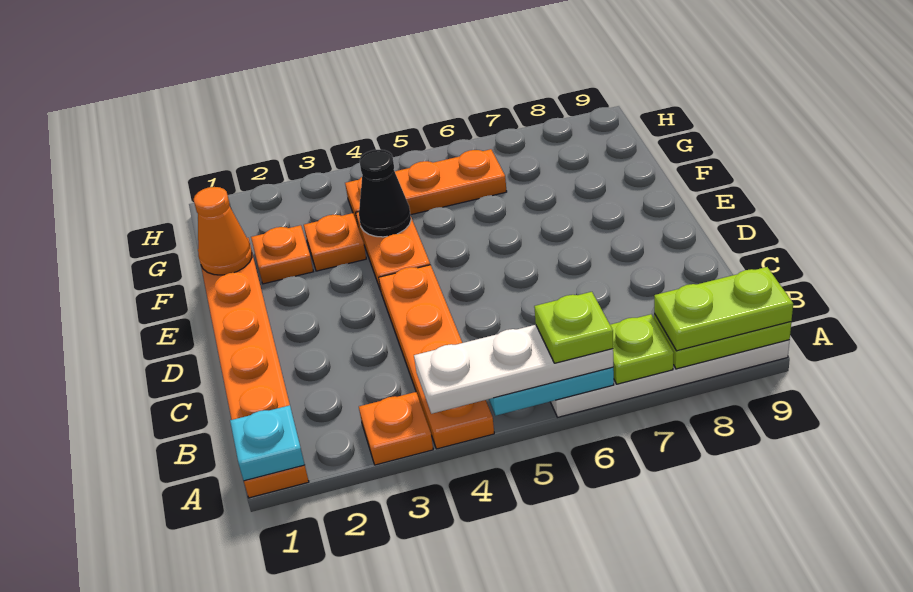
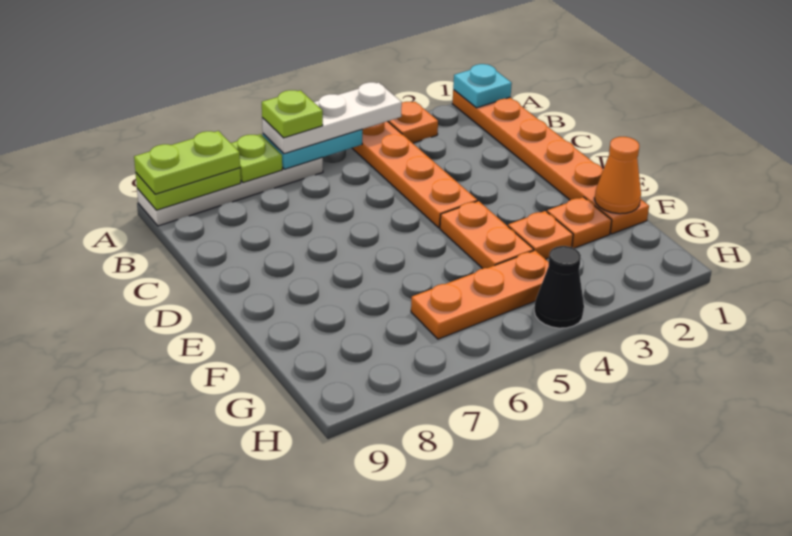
black cone F4 level 2 -> black cone H4 level 1

